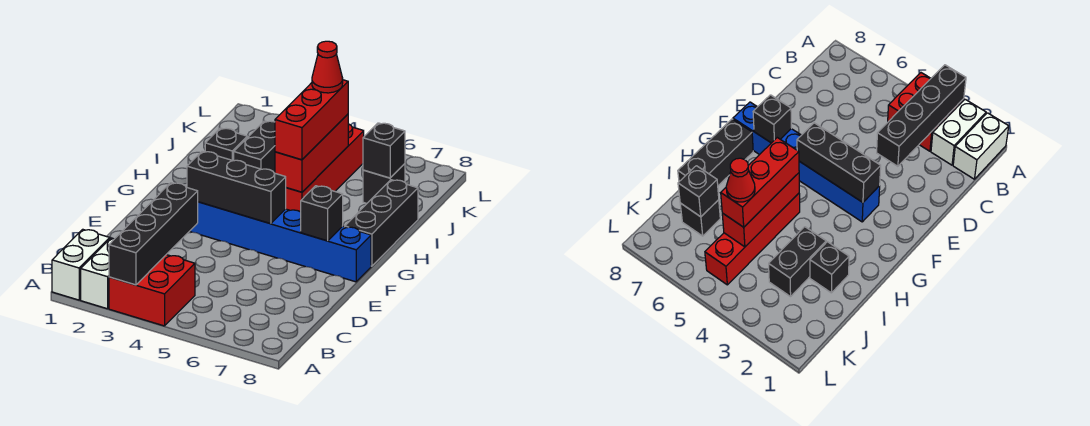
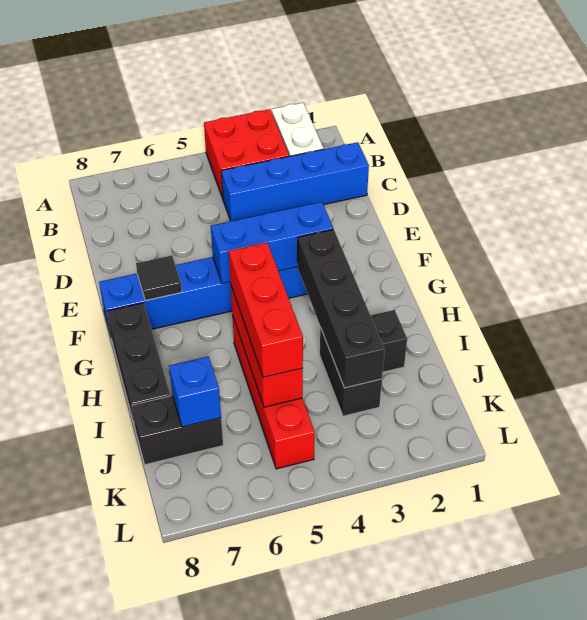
white brick A1:B1 level 1 -> none
black brick A3:D3 level 2 -> black brick G3:J3 level 2
none -> blue brick C1:C4 level 1
black brick F3:F5 level 2 -> blue brick F3:F5 level 2
black brick F7 level 2 -> black tile F7 level 2
red cone J5 level 4 -> none
black brick J7 level 1 -> black brick J7:J8 level 1
black brick J7 level 2 -> blue brick J7 level 2

